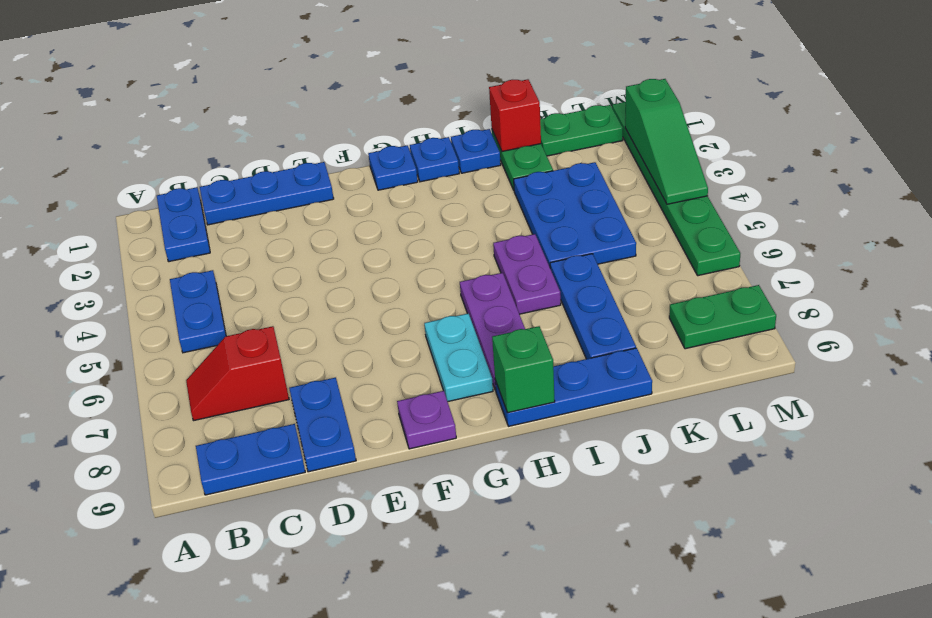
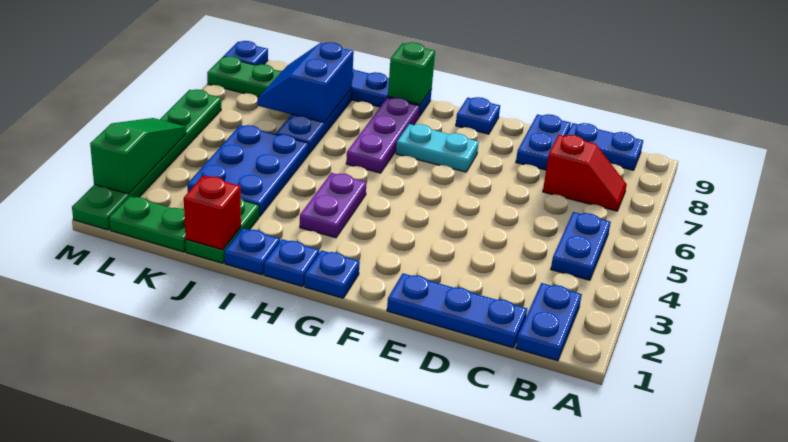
purple plate F9 level 1 -> blue plate F9 level 1
cyan plate G7:G8 level 1 -> cyan plate F7:G7 level 1
purple plate I5:I6 level 1 -> purple plate H3:H4 level 1
none -> blue slope J7:K8 level 2 top J
none -> blue plate M9 level 1

